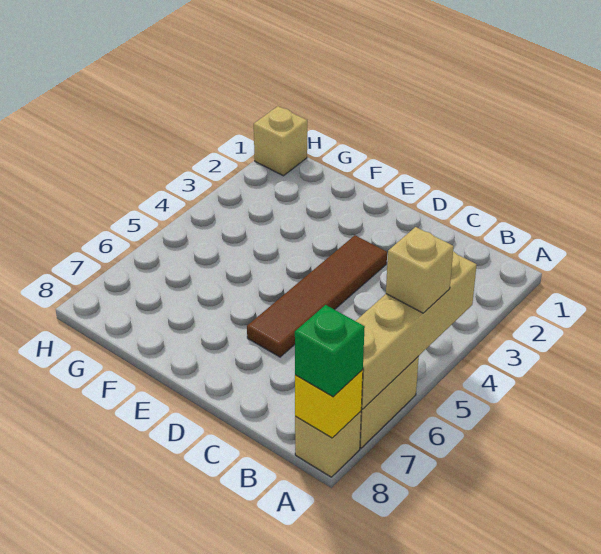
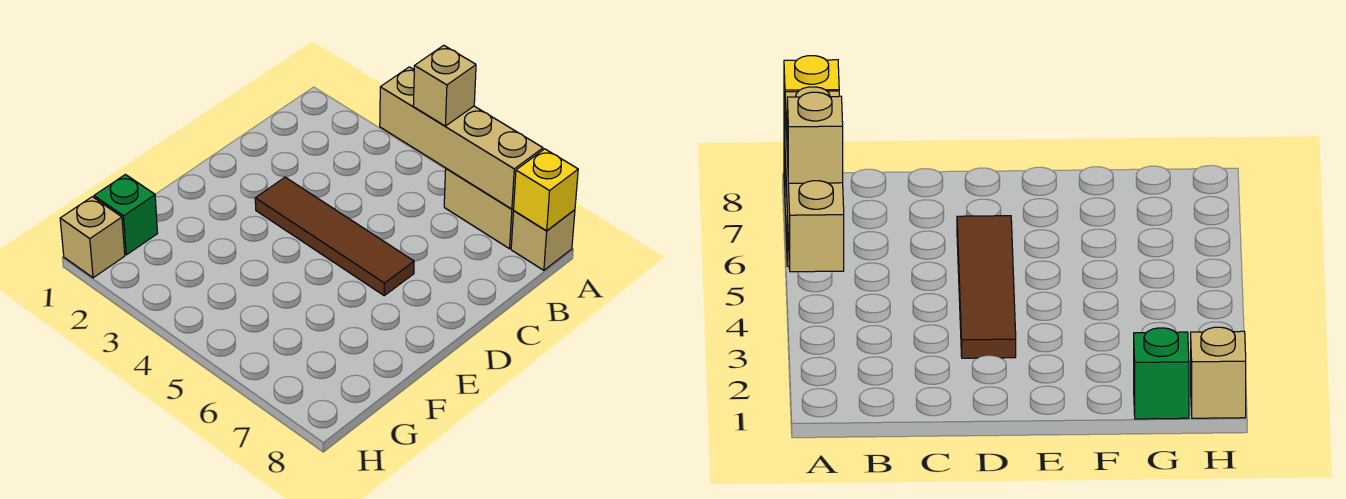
green brick A8 level 3 -> green brick G1 level 1

